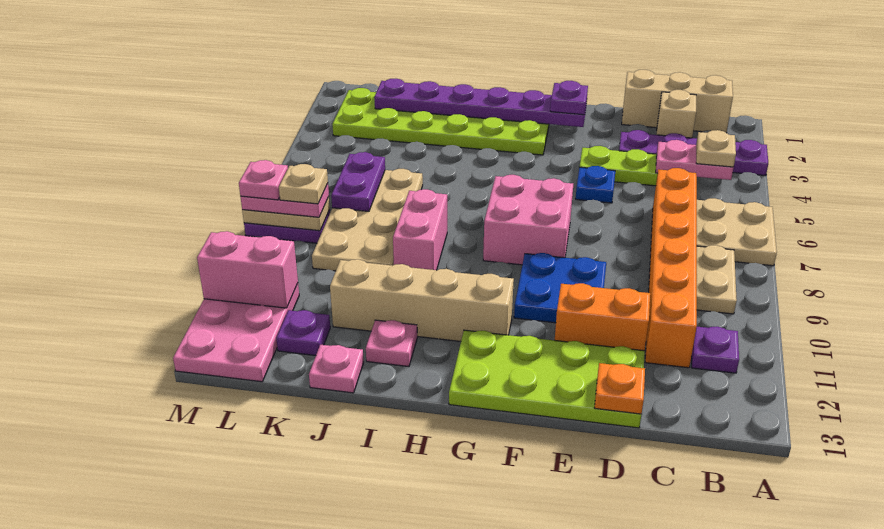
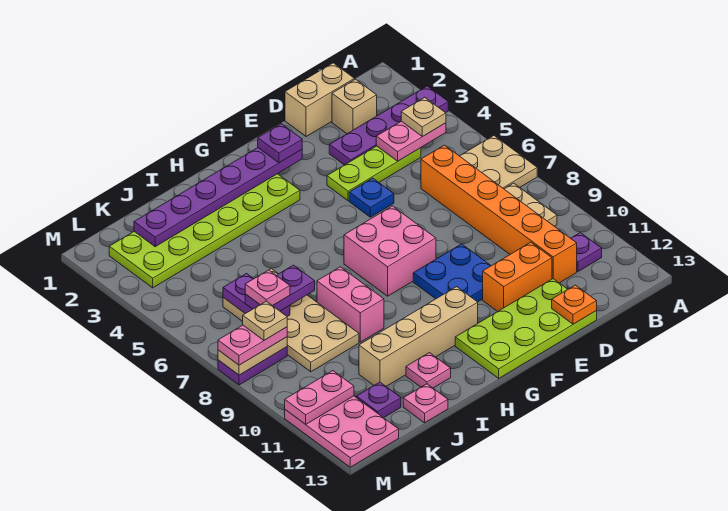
tan brick B1:D1 level 1 -> tan brick C1:D1 level 1
none -> purple plate J7:K7 level 3
pink brick L11:M11 level 2 -> pink plate L11:M11 level 2
pink plate M8 level 4 -> pink plate K7 level 4

